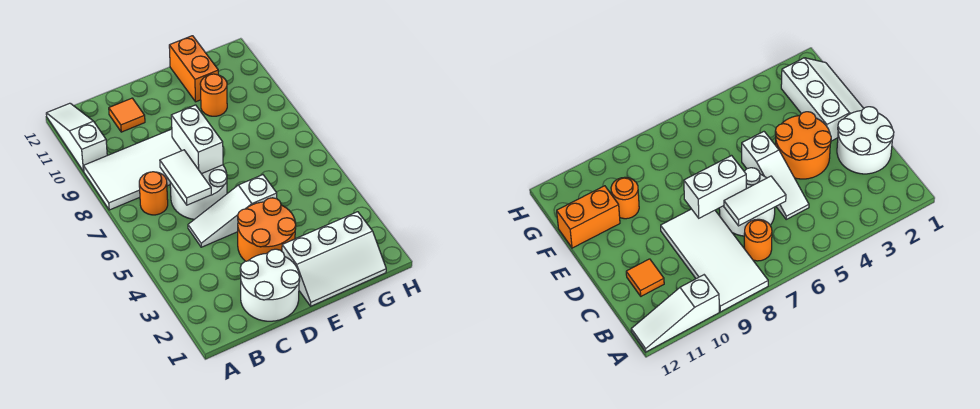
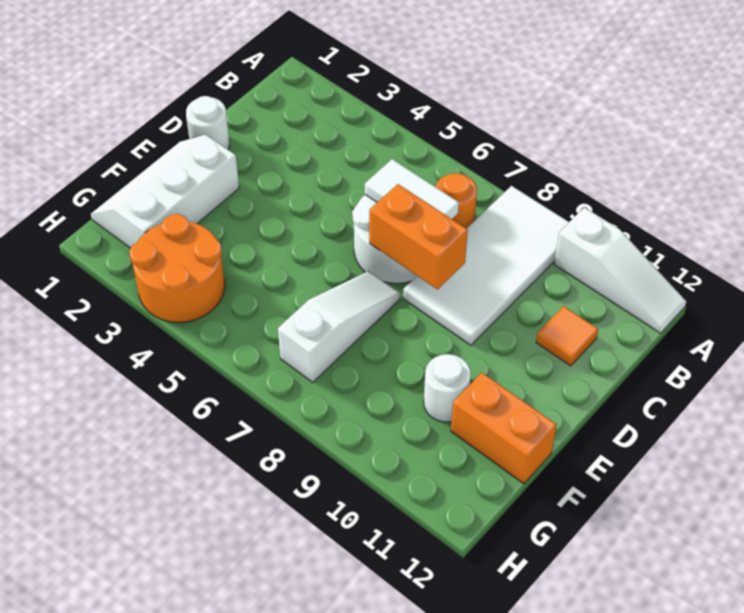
white round brick C1:D2 level 1 -> white round brick D1 level 1
white slope C5:E5 level 1 top E -> white slope E7:G7 level 1 top G
orange round brick D3:E4 level 1 -> orange round brick G3:H4 level 1
white brick D7:D8 level 2 -> orange brick D7:D8 level 2
orange round brick F10 level 1 -> white round brick F10 level 1

